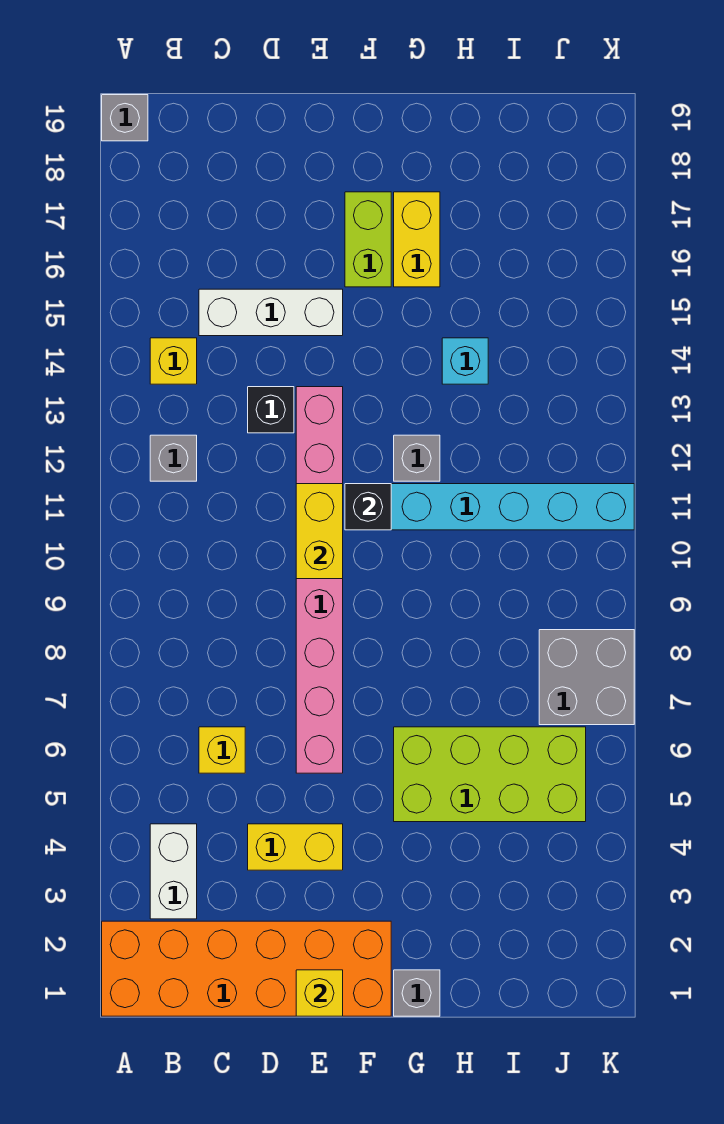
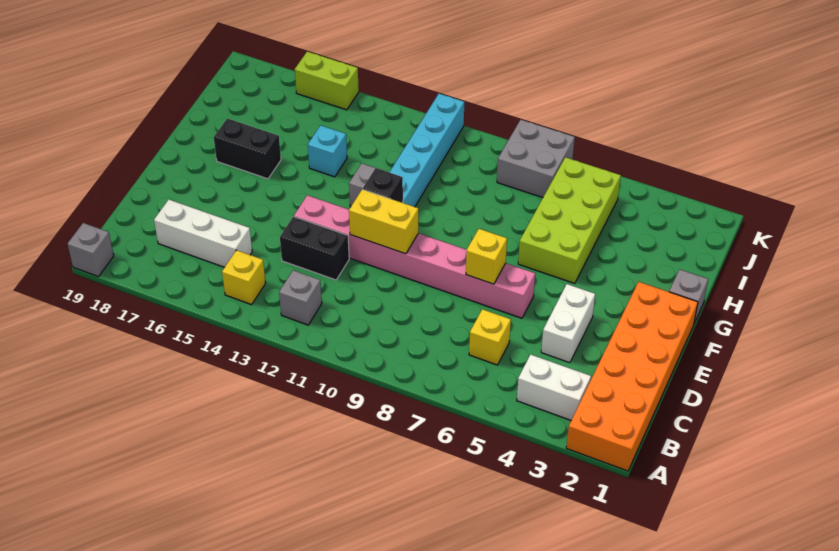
white brick C15:E15 level 1 -> white brick C15:C17 level 1
yellow brick D4:E4 level 1 -> white brick D4:E4 level 1
black brick D13 level 1 -> black brick D12:D13 level 1
yellow brick E1 level 2 -> yellow brick E7 level 2
lime brick F16:F17 level 1 -> lime brick K15:K16 level 1
yellow brick G16:G17 level 1 -> black brick G16:G17 level 1

